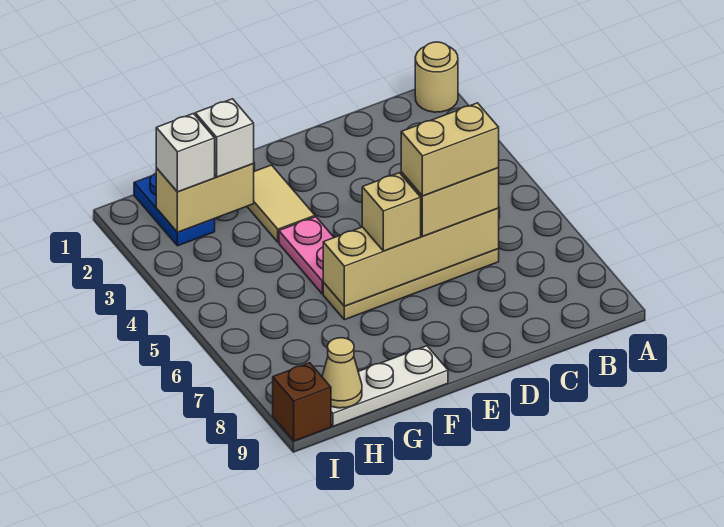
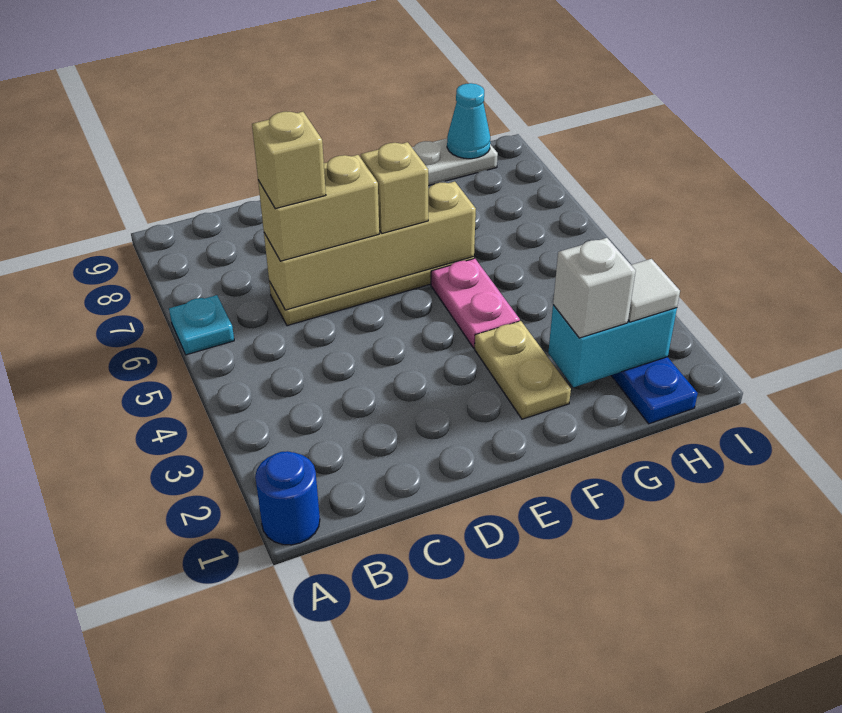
tan round brick A1 level 1 -> blue round brick A1 level 1
none -> cyan plate A6 level 1
tan brick C6:D6 level 4 -> tan brick C6 level 4
tan tile F2:F3 level 1 -> tan plate F2:F3 level 1
tan brick G2:H2 level 2 -> cyan brick G2:H2 level 2
white brick H2 level 3 -> white tile H2 level 3
tan cone H9 level 2 -> cyan cone H9 level 2
brown brick I9 level 1 -> none

